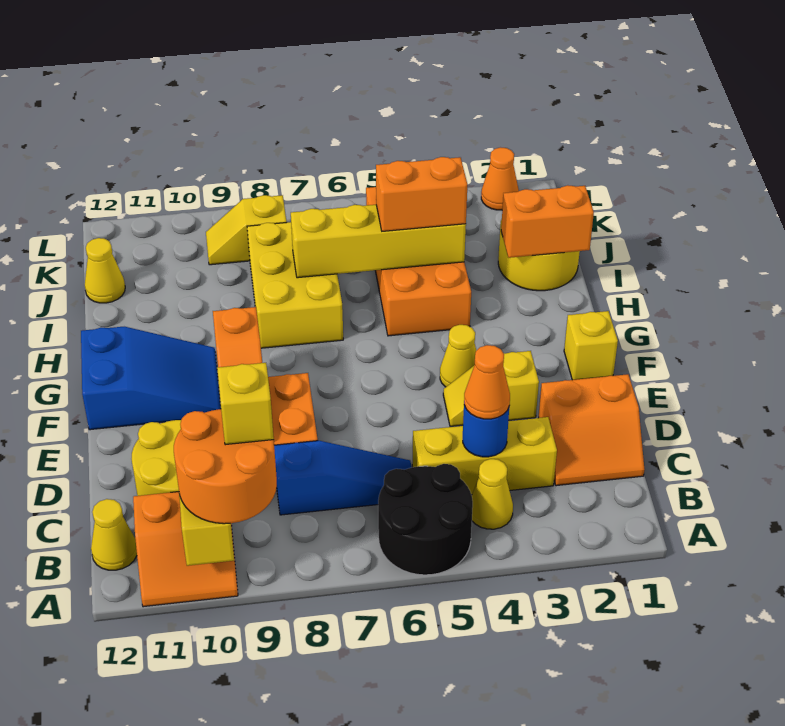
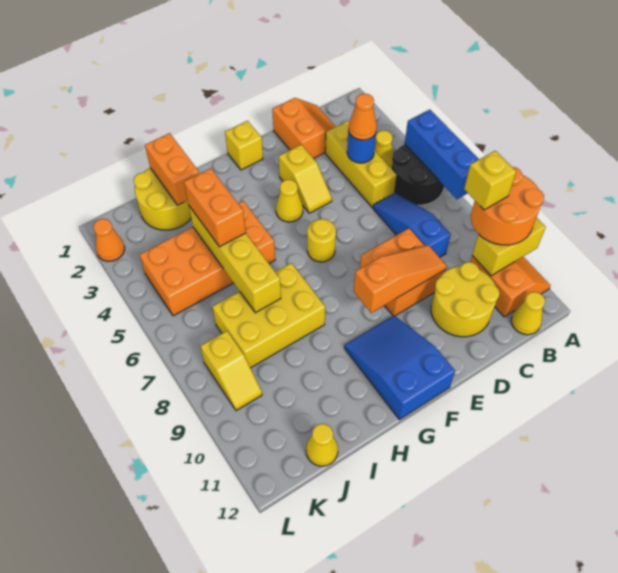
none -> blue brick A5:A7 level 2
none -> yellow round brick F6 level 1

